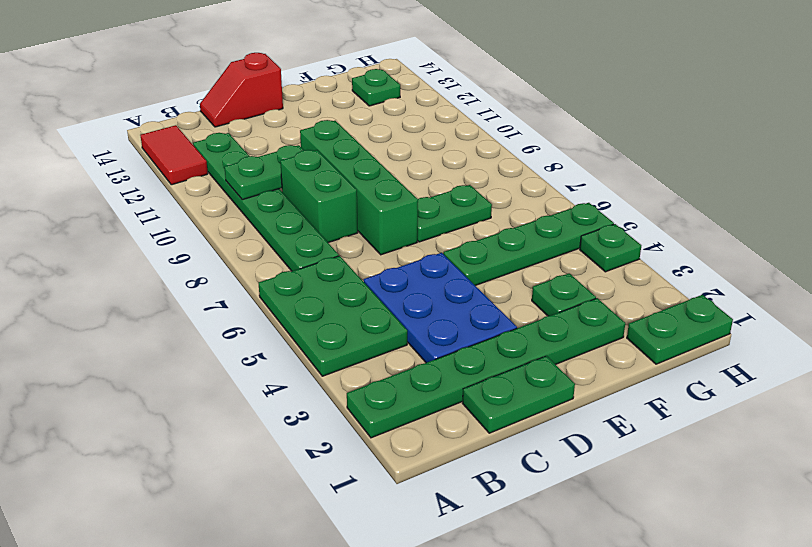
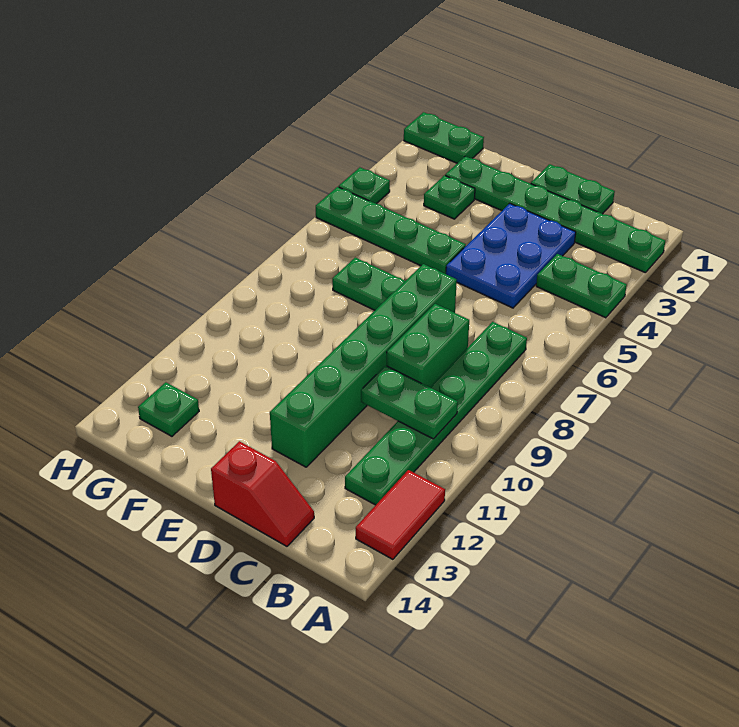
green plate A4:B6 level 1 -> green plate A4:B4 level 1
green brick D7:D10 level 1 -> green brick D7:D12 level 1

